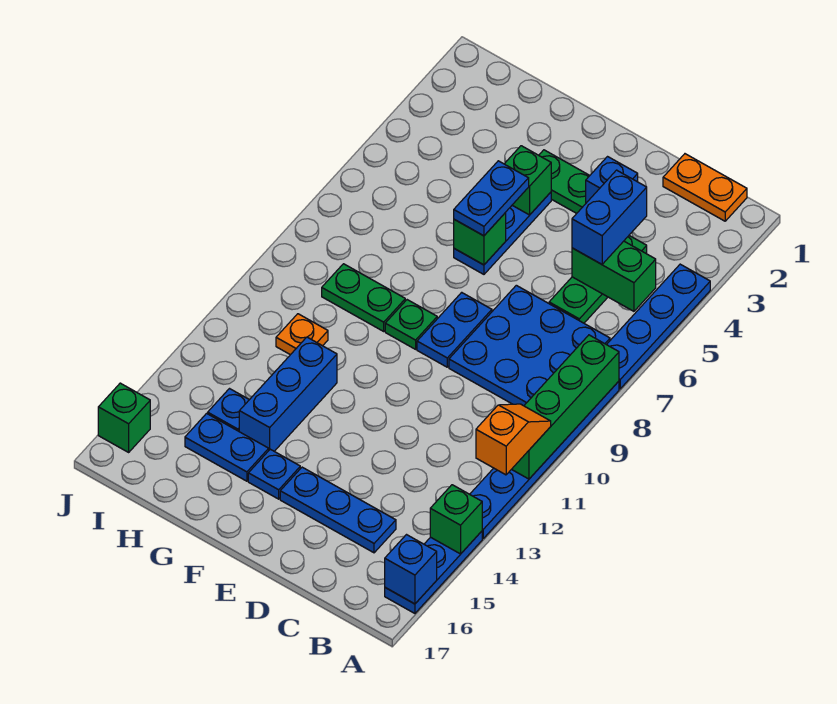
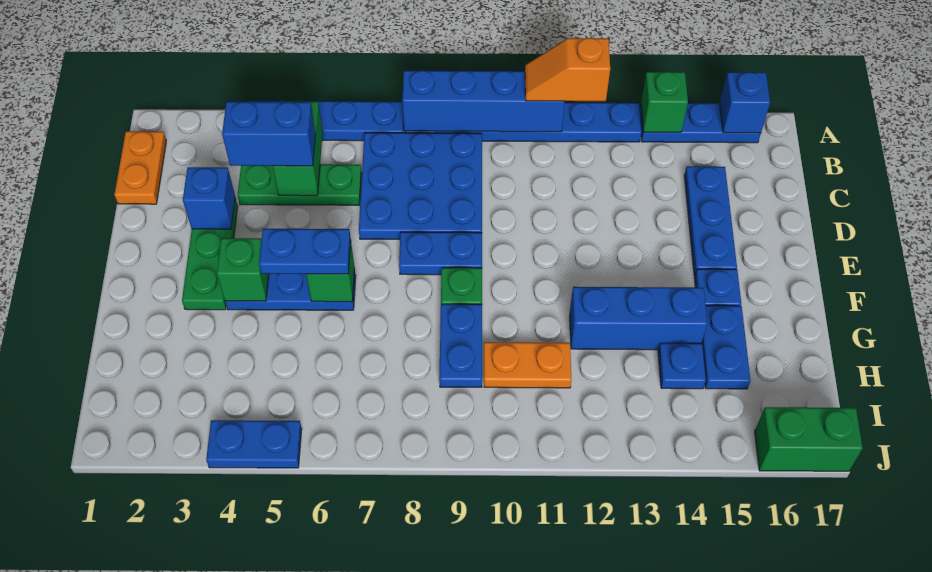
green brick A8:A11 level 2 -> blue brick A8:A11 level 2
green plate G9:H9 level 1 -> blue plate G9:H9 level 1
orange plate H11 level 1 -> orange plate H10:H11 level 1
none -> blue plate J4:J5 level 1
green brick J16 level 1 -> green brick J16:J17 level 1

